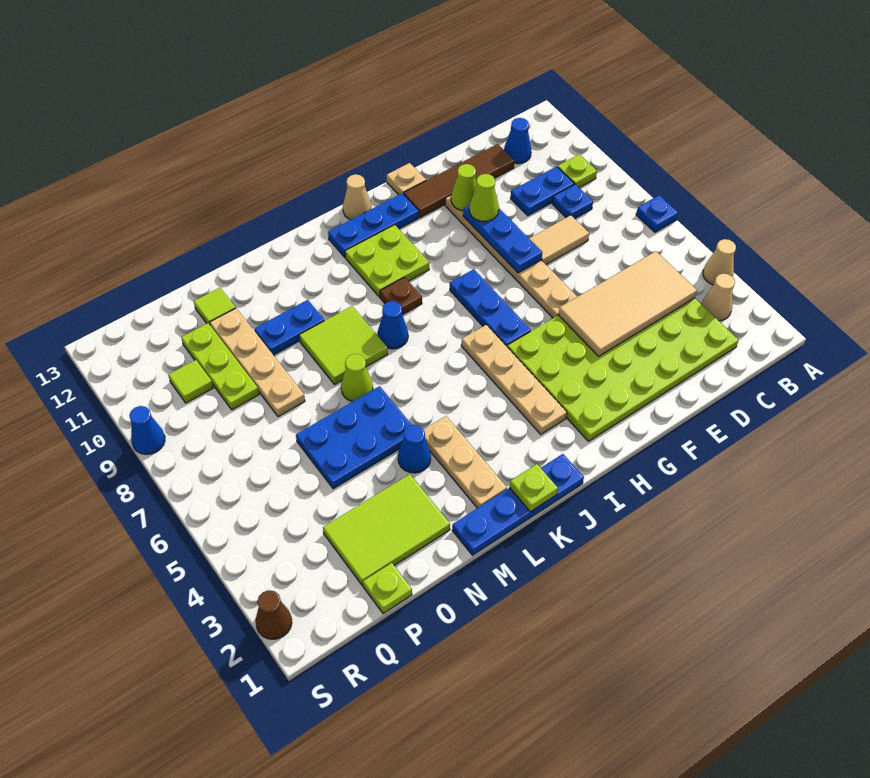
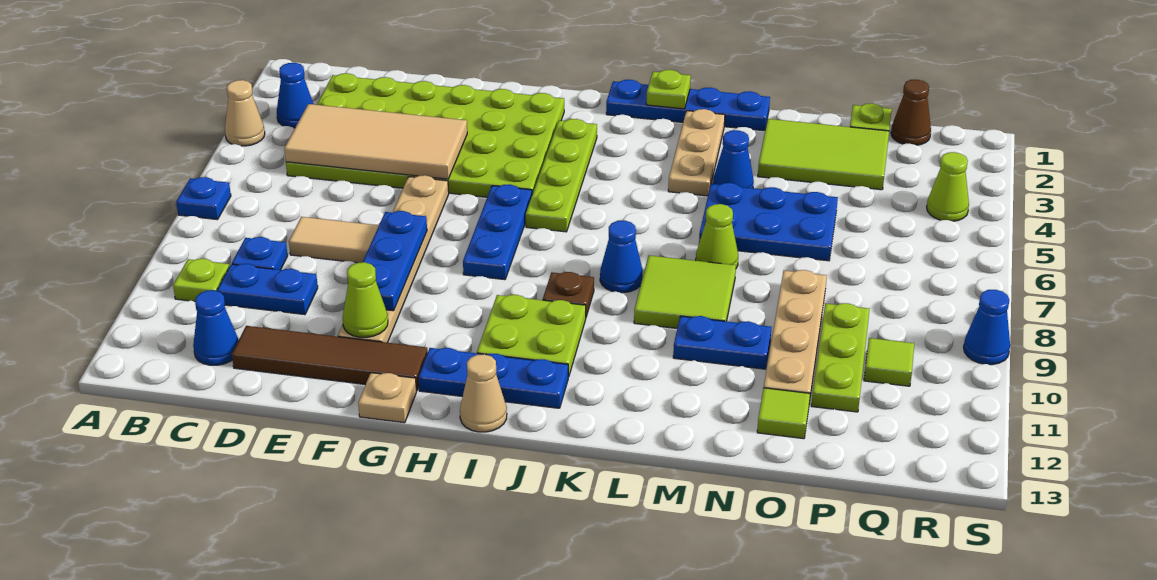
tan cone B3 level 1 -> blue cone B3 level 1
lime cone F10 level 3 -> lime cone R4 level 1
tan plate I3:I6 level 1 -> lime plate I3:I6 level 1
brown cone S2 level 1 -> brown cone Q1 level 1

